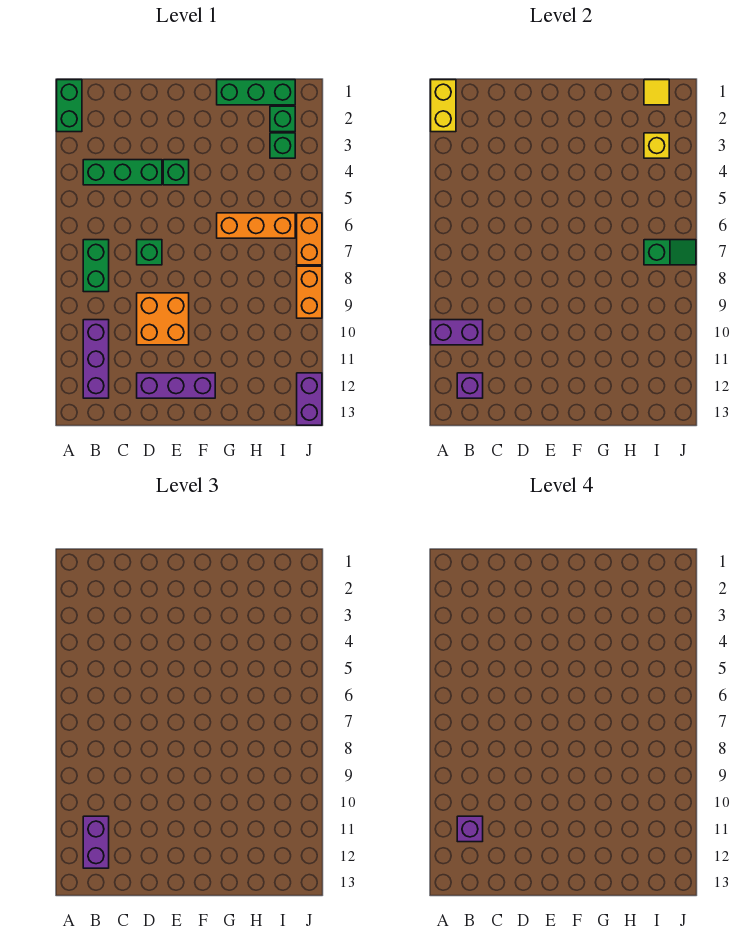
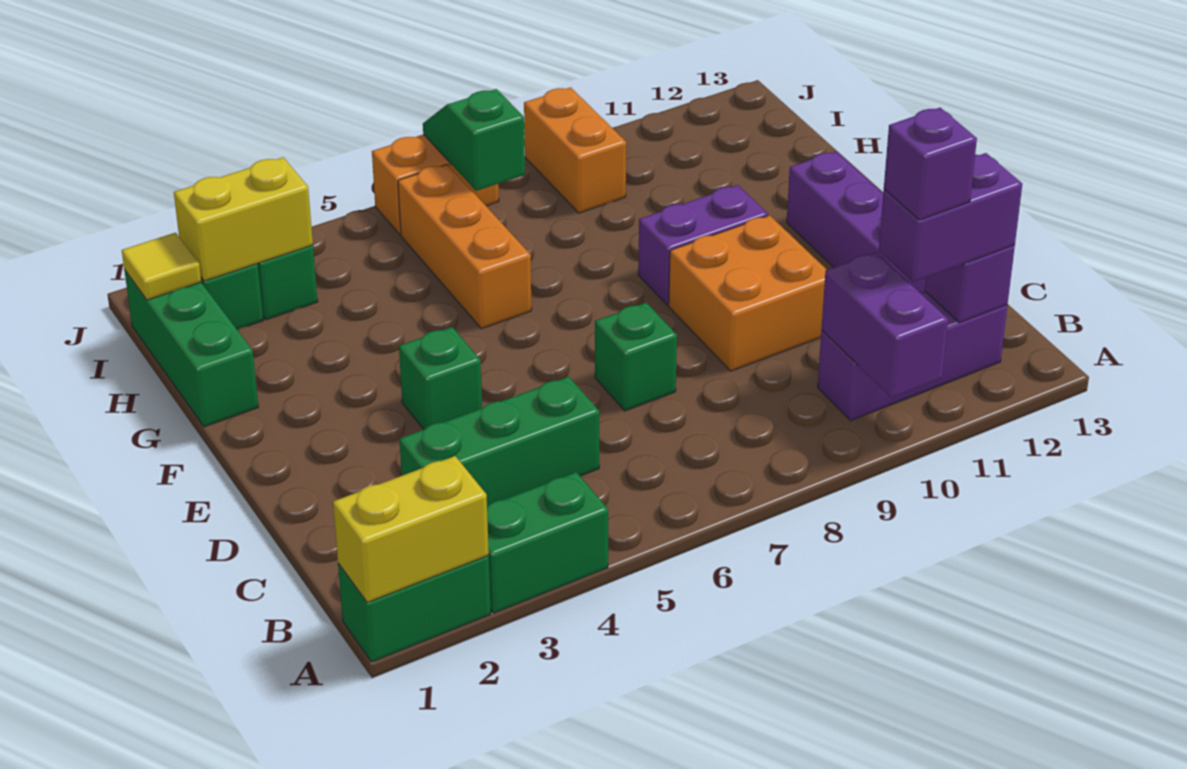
green brick B4:D4 level 1 -> green brick C3:C5 level 1
green brick B7:B8 level 1 -> green brick A3:A4 level 1
yellow brick I3 level 2 -> yellow brick I2:I3 level 2
orange brick J8:J9 level 1 -> orange brick I9:J9 level 1
purple brick J12:J13 level 1 -> purple brick F9:F10 level 1

